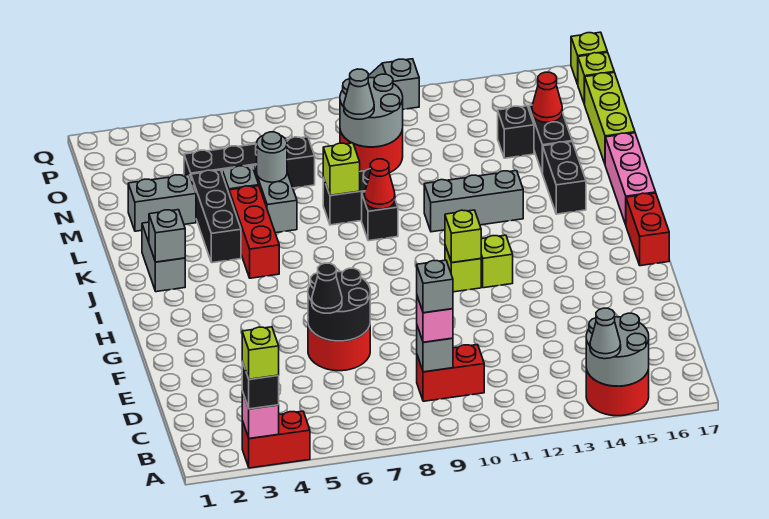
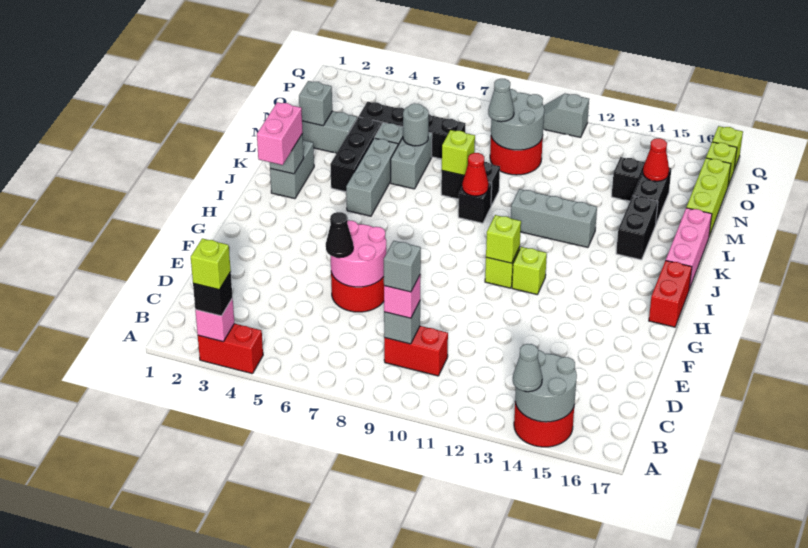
black round brick E6:F7 level 2 -> pink round brick E6:F7 level 2
none -> pink brick I2:J2 level 3
red brick J5:L5 level 1 -> grey brick J5:L5 level 1
none -> grey brick M2 level 2

